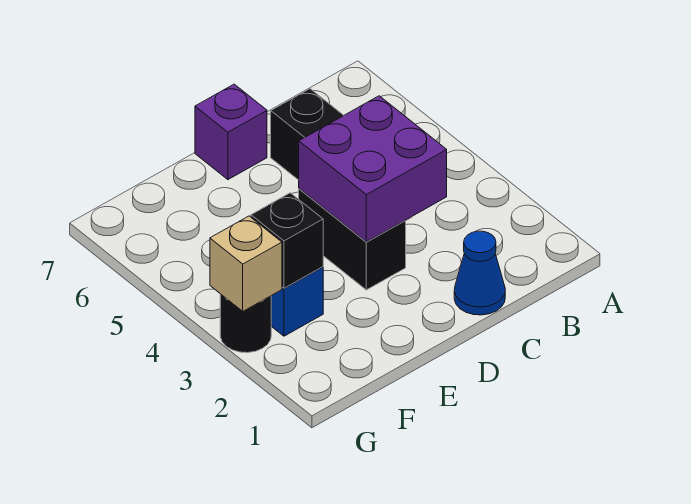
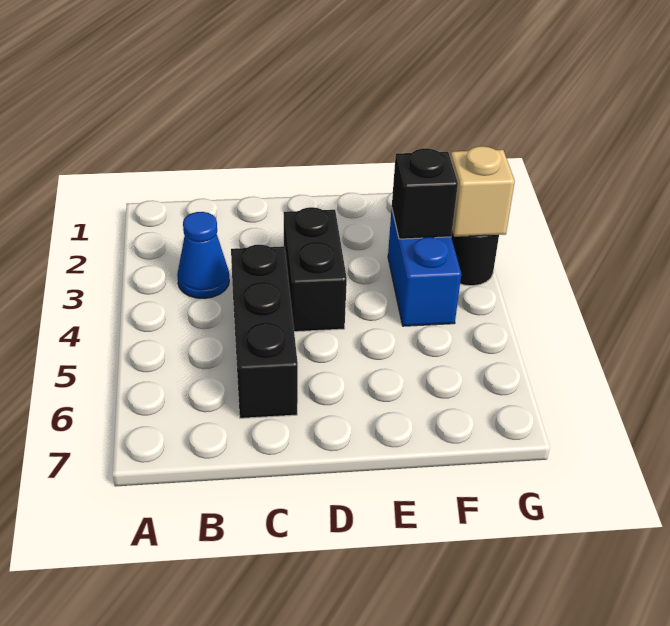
blue cone C1 level 1 -> blue cone B3 level 1
purple brick C3:D4 level 2 -> none
purple brick D7 level 1 -> none

